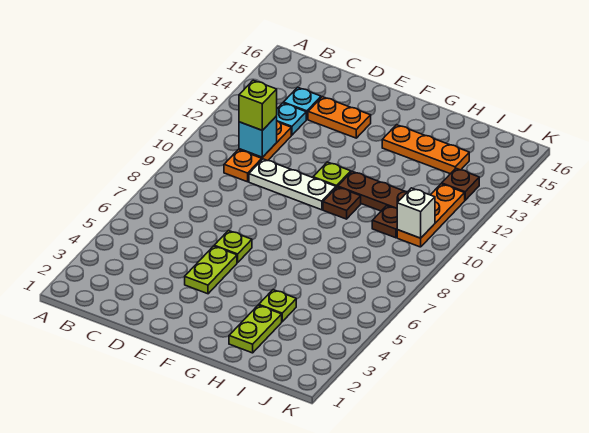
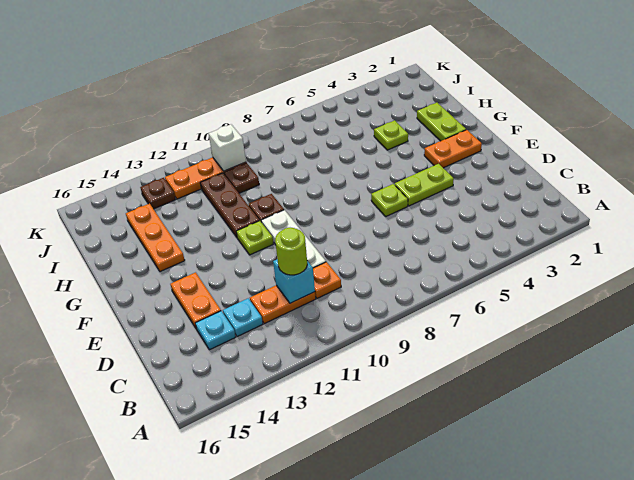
lime brick C11 level 3 -> lime round brick C11 level 3
none -> orange plate F2:F3 level 1
lime plate H2:H3 level 1 -> lime plate G2:H2 level 1

